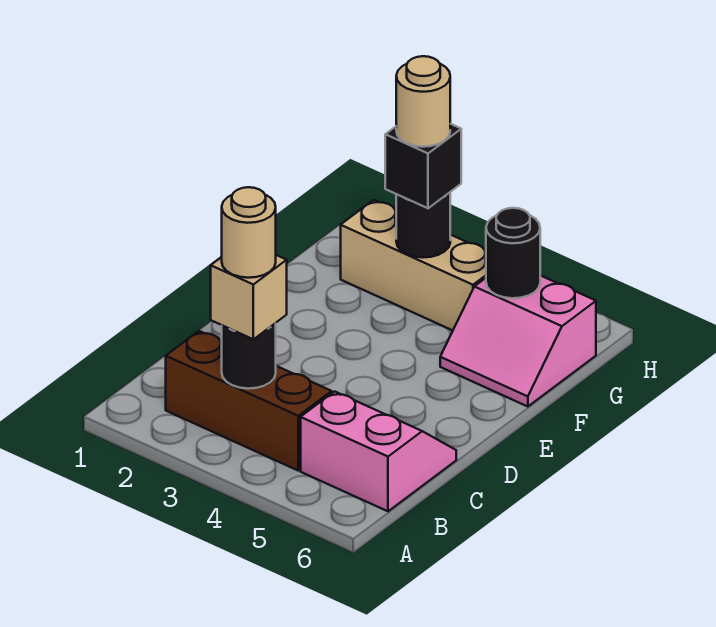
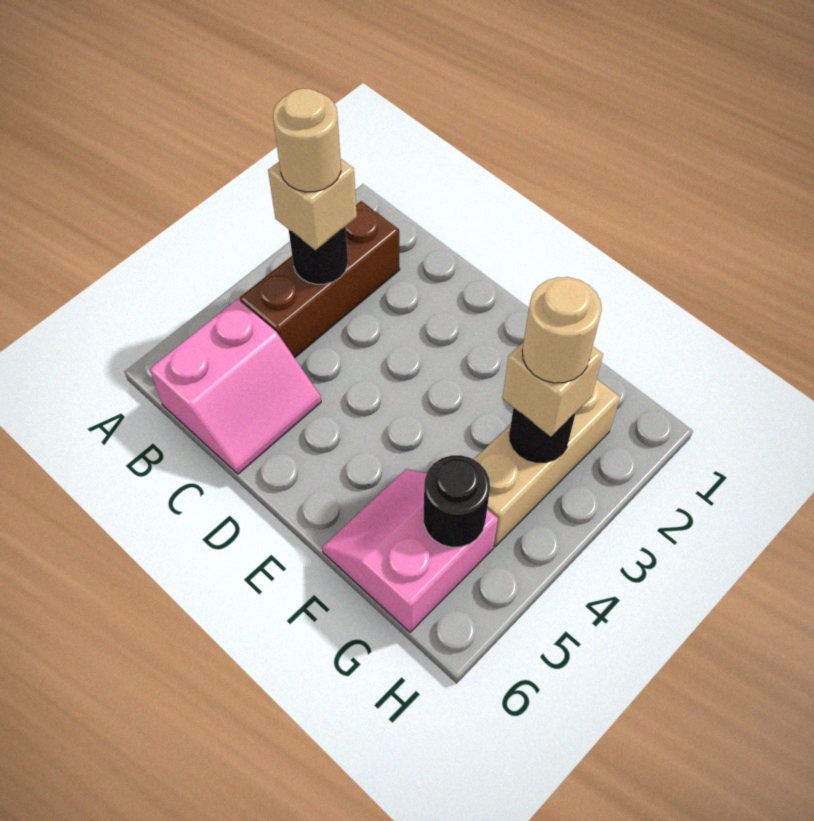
black brick G3 level 3 -> tan brick G3 level 3

